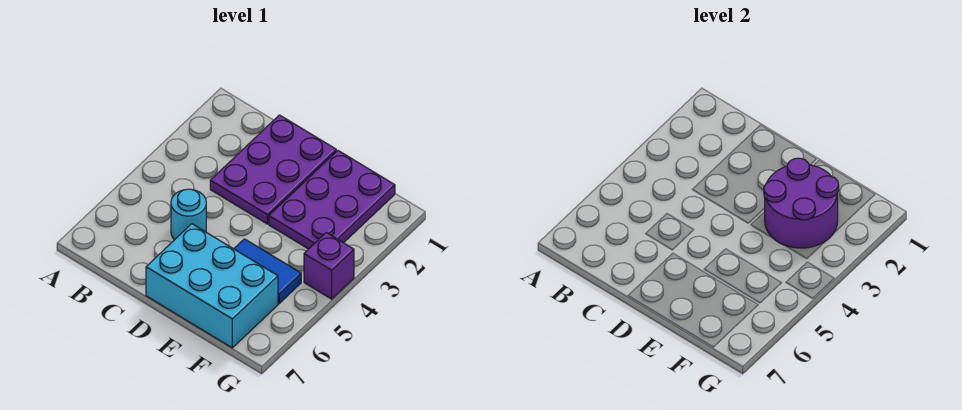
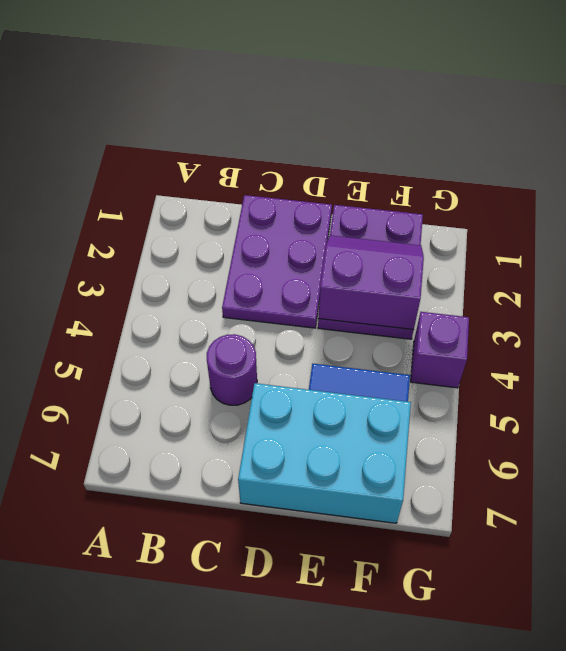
cyan round brick C5 level 1 -> purple round brick C5 level 1
purple round brick E2:F3 level 2 -> purple slope E2:F3 level 2 top 3

